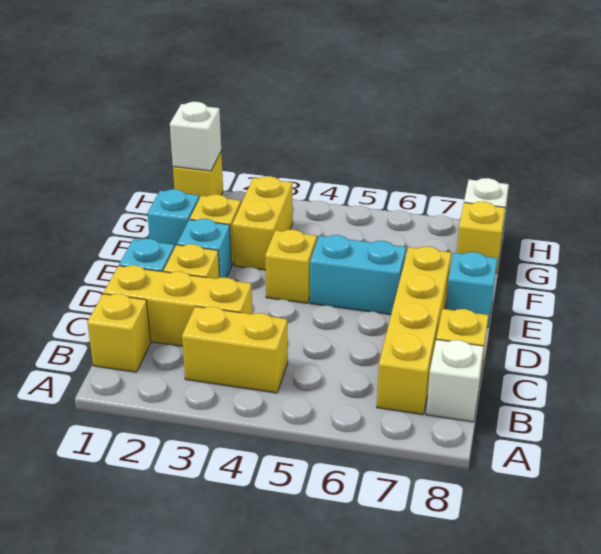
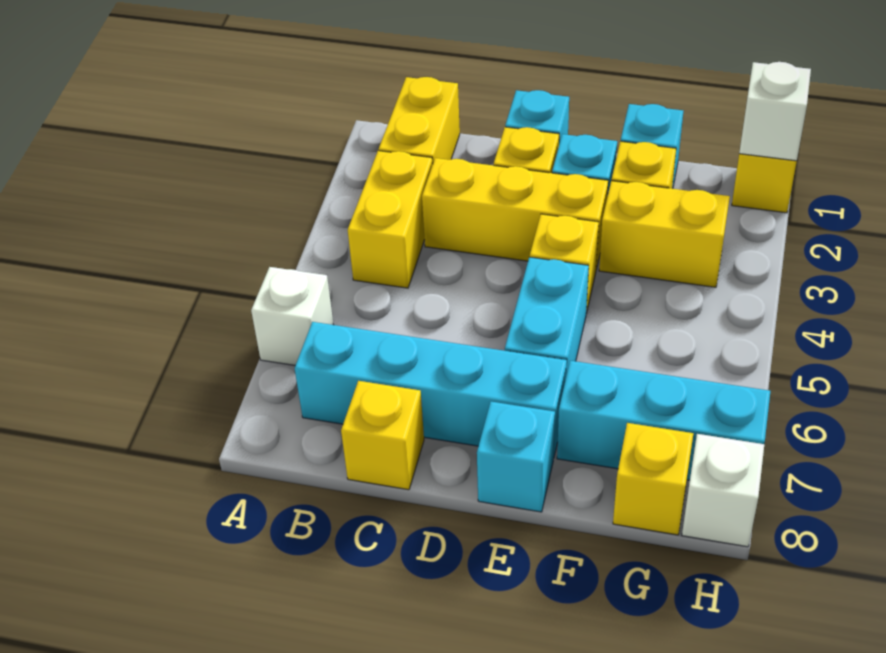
yellow brick B1 level 1 -> yellow brick B1:B2 level 1
yellow brick B7:E7 level 1 -> cyan brick B7:E7 level 1
white brick B8 level 1 -> white brick A6 level 1
yellow brick C1:C3 level 1 -> yellow brick C3:E3 level 1
none -> cyan brick F7:H7 level 1

